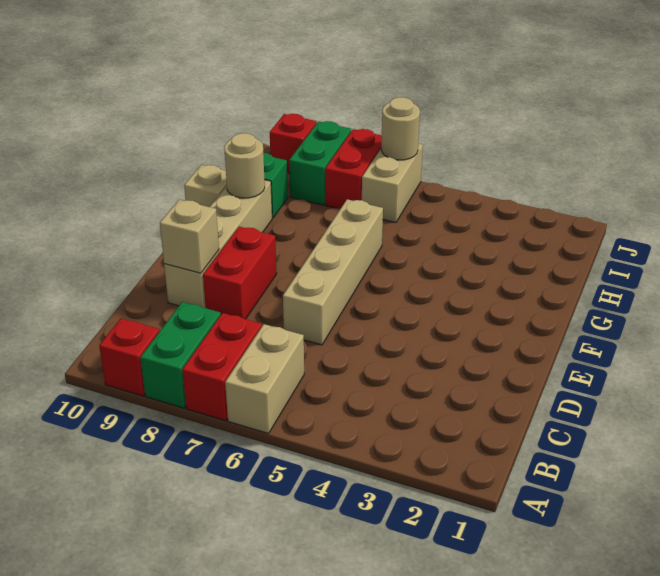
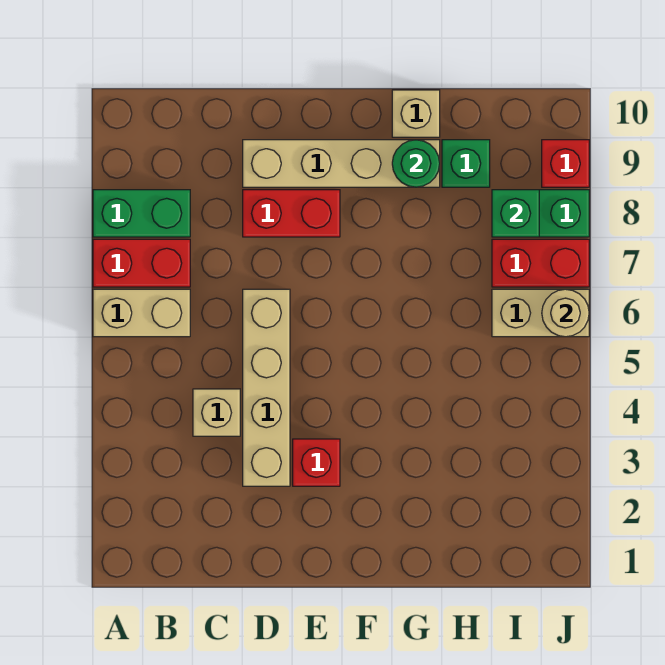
red brick A9 level 1 -> red brick E3 level 1
tan brick D6:G6 level 1 -> tan brick D3:D6 level 1
tan brick D9 level 2 -> tan brick C4 level 1
tan round brick G9 level 2 -> green round brick G9 level 2
none -> green brick I8 level 2

